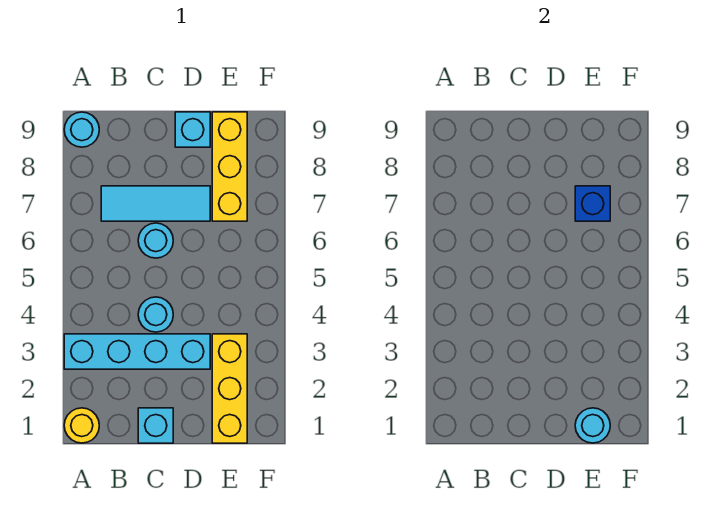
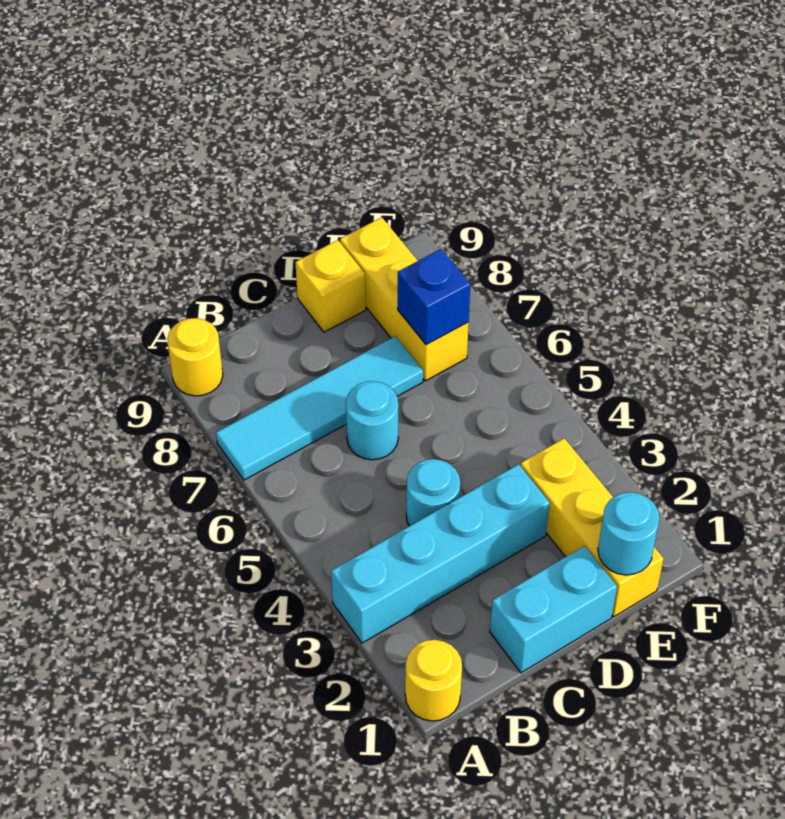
cyan round brick A9 level 1 -> yellow round brick A9 level 1
cyan tile B7:D7 level 1 -> cyan tile A7:D7 level 1
cyan brick C1 level 1 -> cyan brick C1:D1 level 1
cyan brick D9 level 1 -> yellow brick D9 level 1

